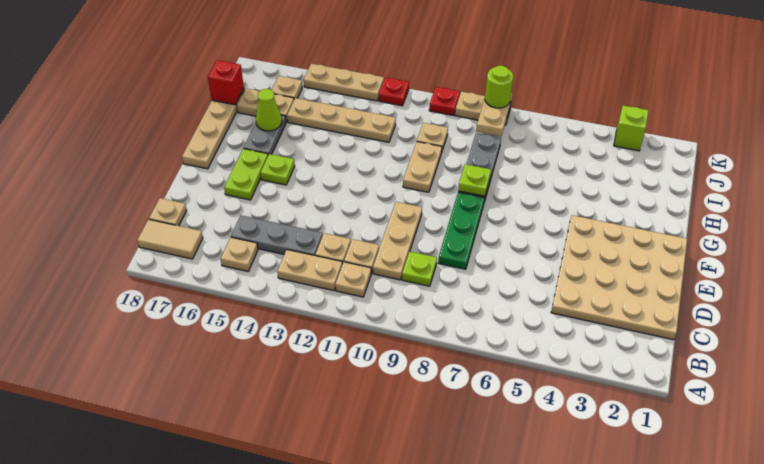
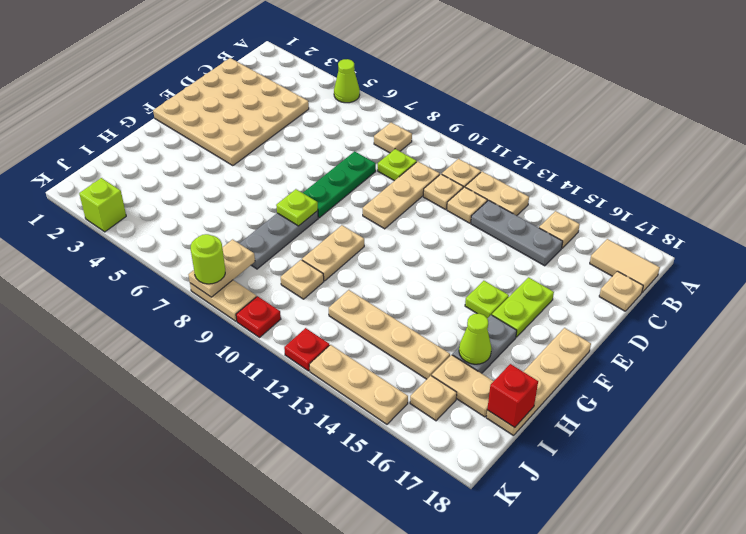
none -> lime cone A5 level 1
none -> tan plate B8 level 1

